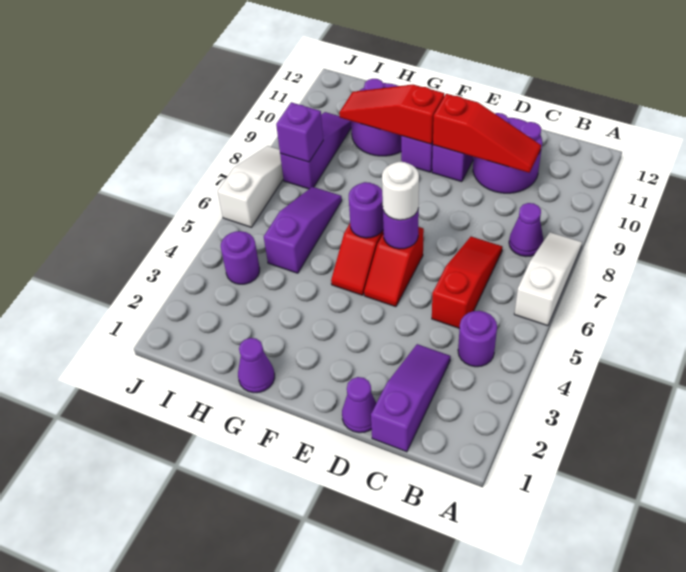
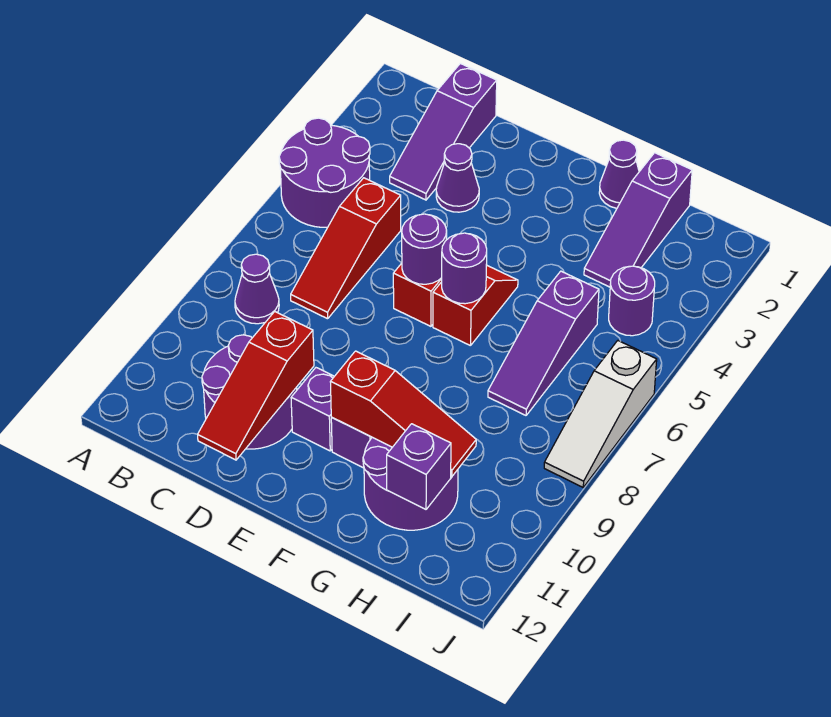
white slope A6:A8 level 1 top 6 -> none
purple round brick B4 level 1 -> purple round brick A4:B5 level 1
red slope C10:E10 level 2 top E -> red slope D10:D12 level 2 top 10
purple cone D1 level 1 -> purple cone D3 level 1
white round brick E6 level 3 -> none
purple slope I8:I10 level 1 top 8 -> purple slope H1:H3 level 1 top 1
purple brick I8 level 2 -> purple brick H11 level 2

